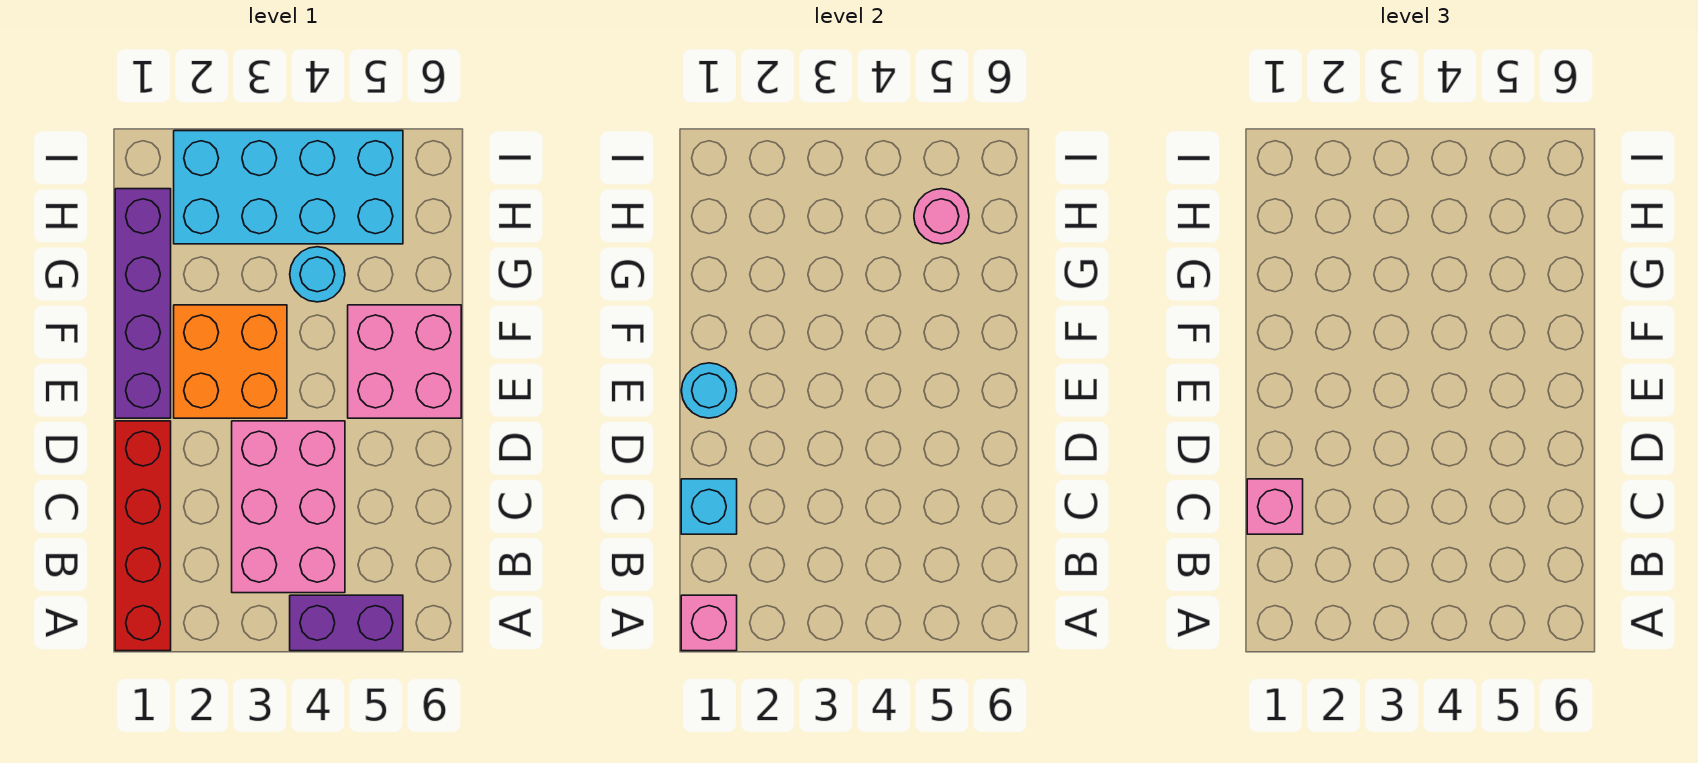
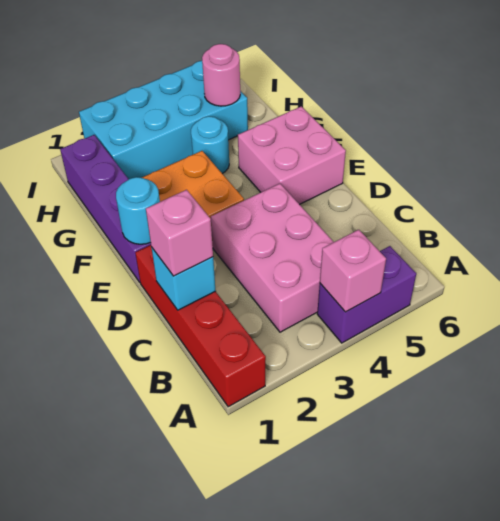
pink brick A1 level 2 -> pink brick A4 level 2

